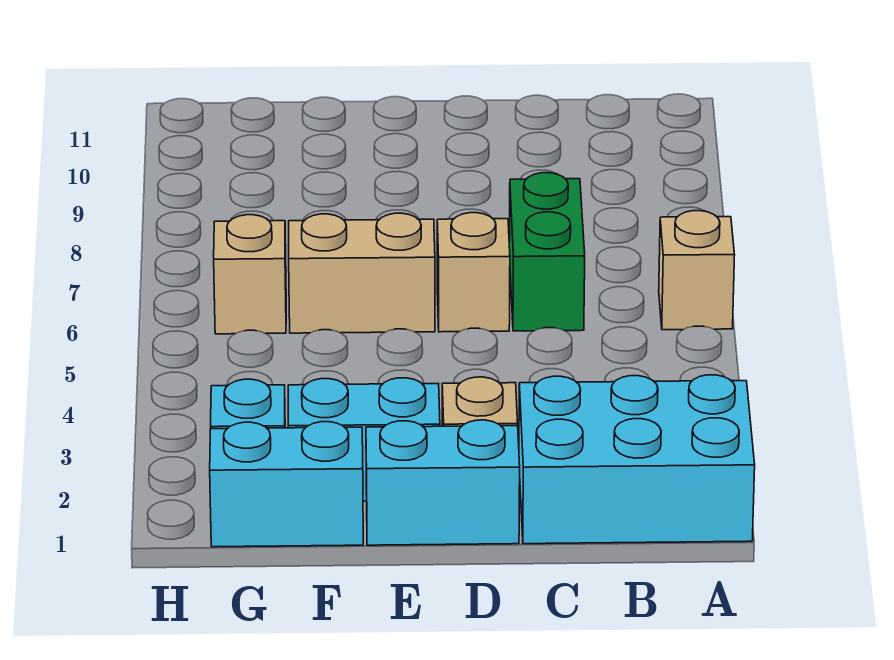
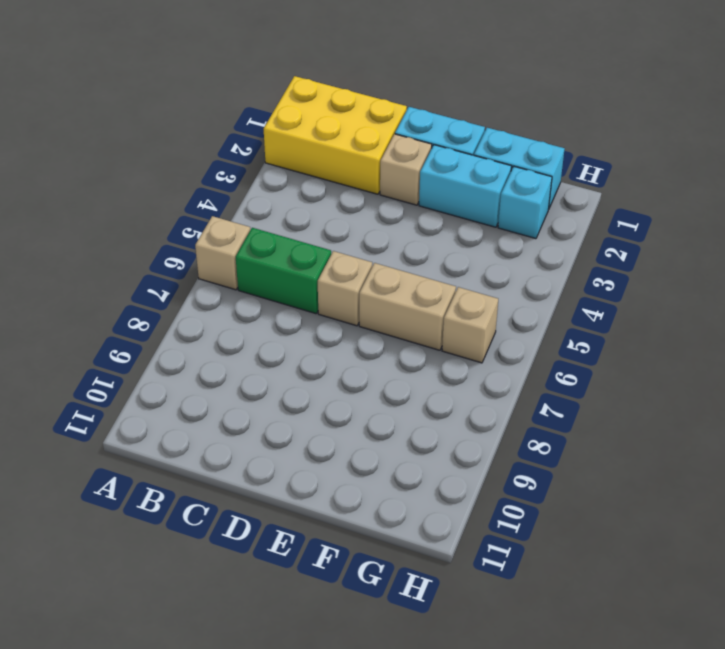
cyan brick A1:C2 level 1 -> yellow brick A1:C2 level 1
green brick C6:C7 level 1 -> green brick B6:C6 level 1

